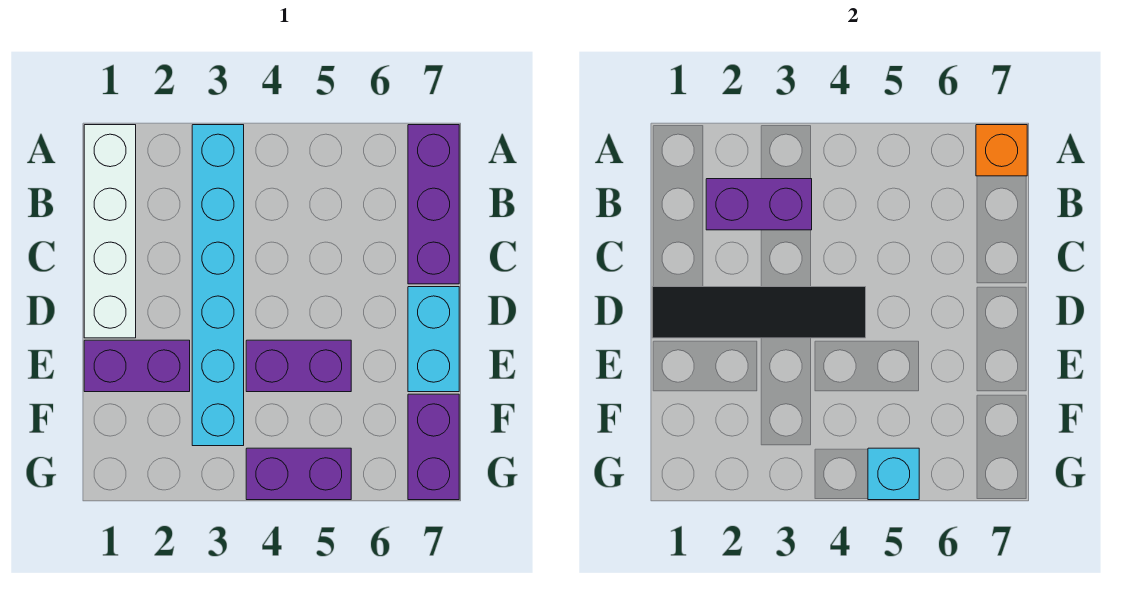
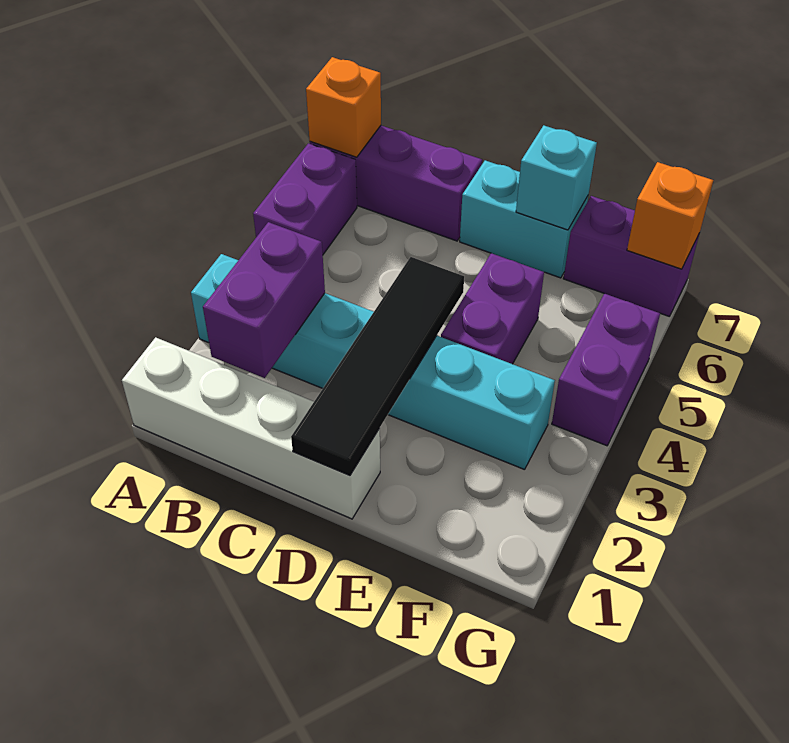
purple brick E1:E2 level 1 -> purple brick A5:A6 level 1
cyan brick G5 level 2 -> cyan brick E7 level 2
none -> orange brick G7 level 2

